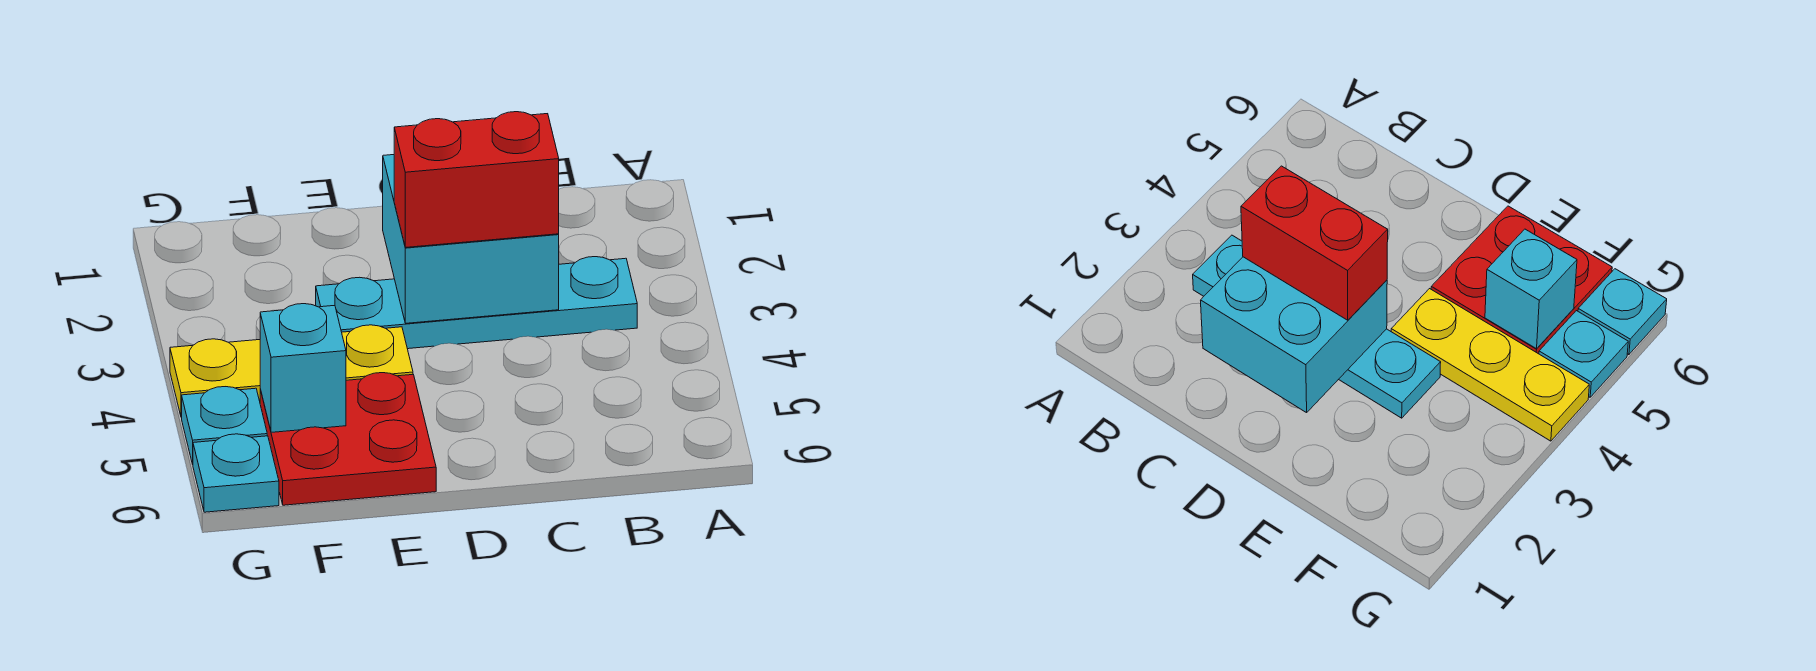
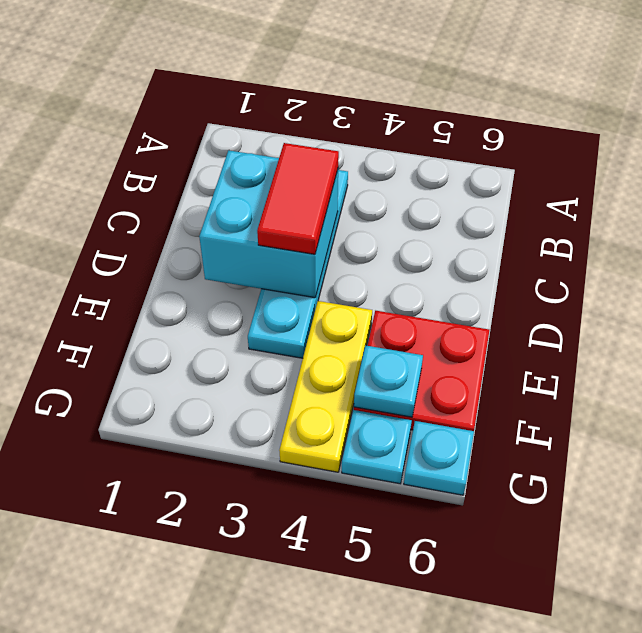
red brick C3:D3 level 3 -> red tile C3:D3 level 3
cyan brick F5 level 2 -> cyan plate F5 level 2

